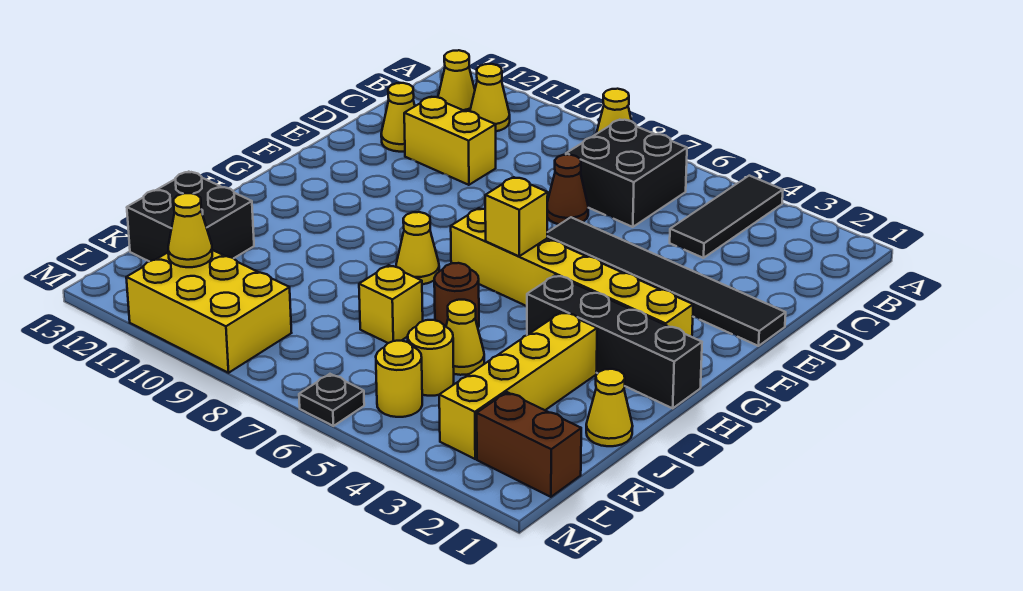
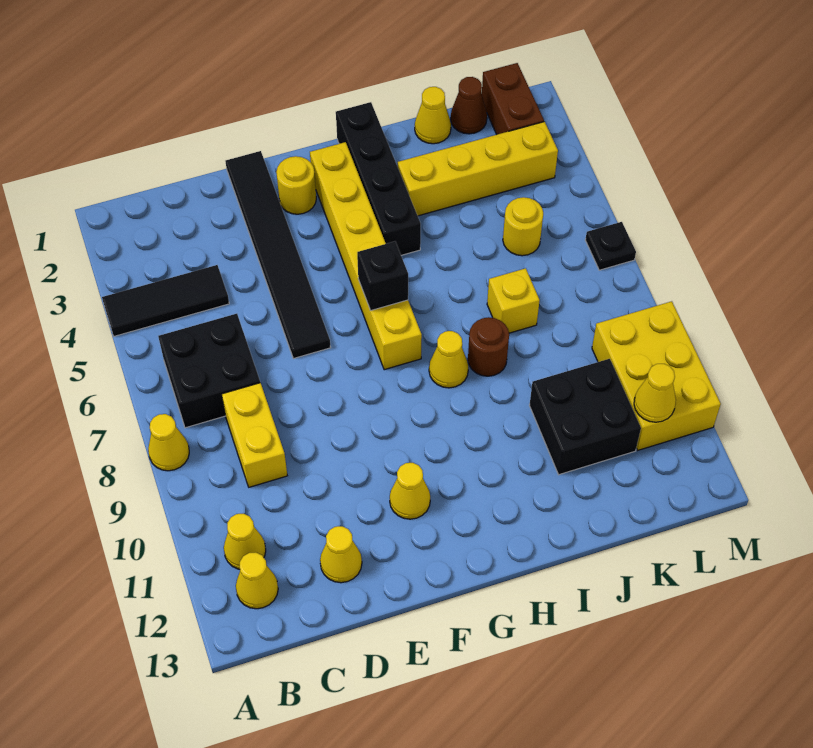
brown cone D7 level 1 -> brown cone K1 level 1
yellow brick D10:D11 level 1 -> yellow brick C8:C9 level 1
yellow brick G6 level 2 -> black brick G6 level 2
brown round brick I6 level 1 -> brown round brick I8 level 1
yellow cone J5 level 1 -> yellow cone F11 level 1
black brick J12:K13 level 1 -> black brick J10:K11 level 1
yellow round brick L5 level 1 -> yellow round brick F2 level 1

